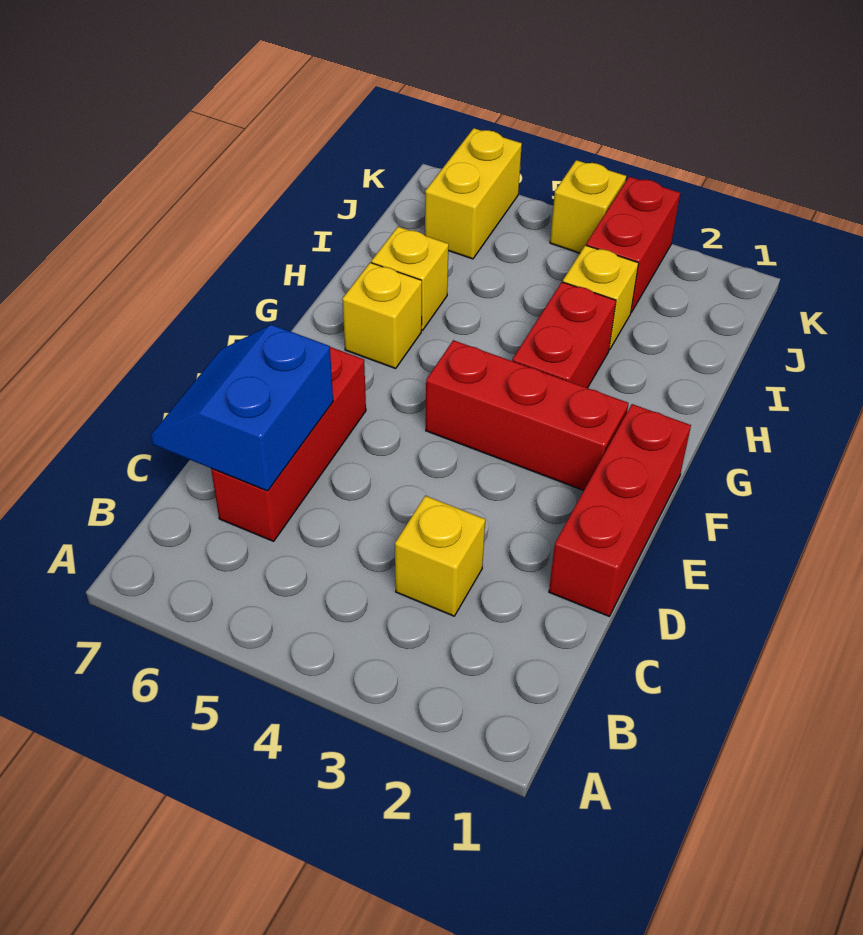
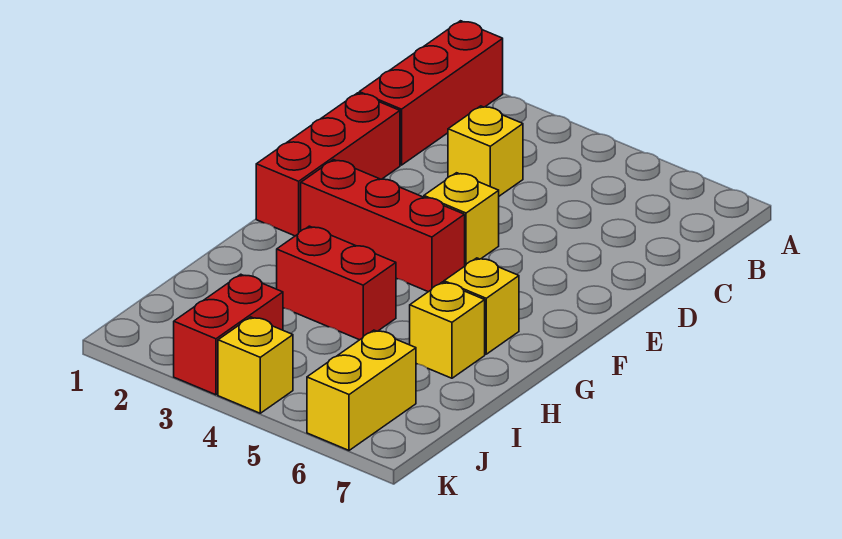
red brick C6:E6 level 1 -> red brick A1:C1 level 1
blue slope C6:D7 level 2 top 6 -> none
red brick G3:H3 level 1 -> red brick H3:H4 level 1
yellow brick I3 level 1 -> yellow brick E4 level 1

